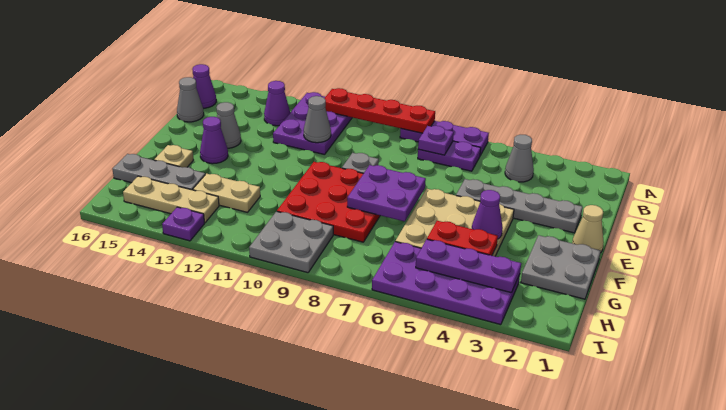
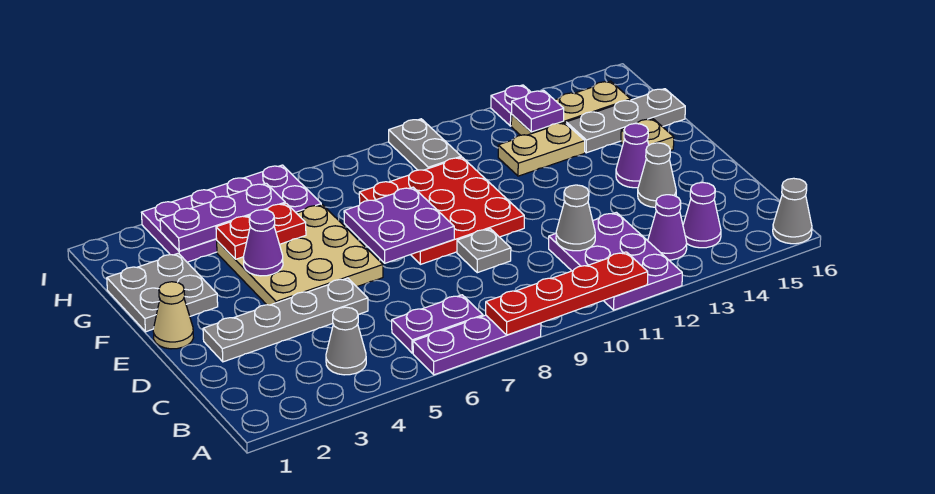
purple plate B7 level 2 -> purple plate H13 level 2
purple cone B16 level 1 -> purple cone B14 level 1
grey cone C16 level 1 -> grey cone A16 level 1
grey plate H9:I10 level 1 -> grey plate H10:I10 level 1

